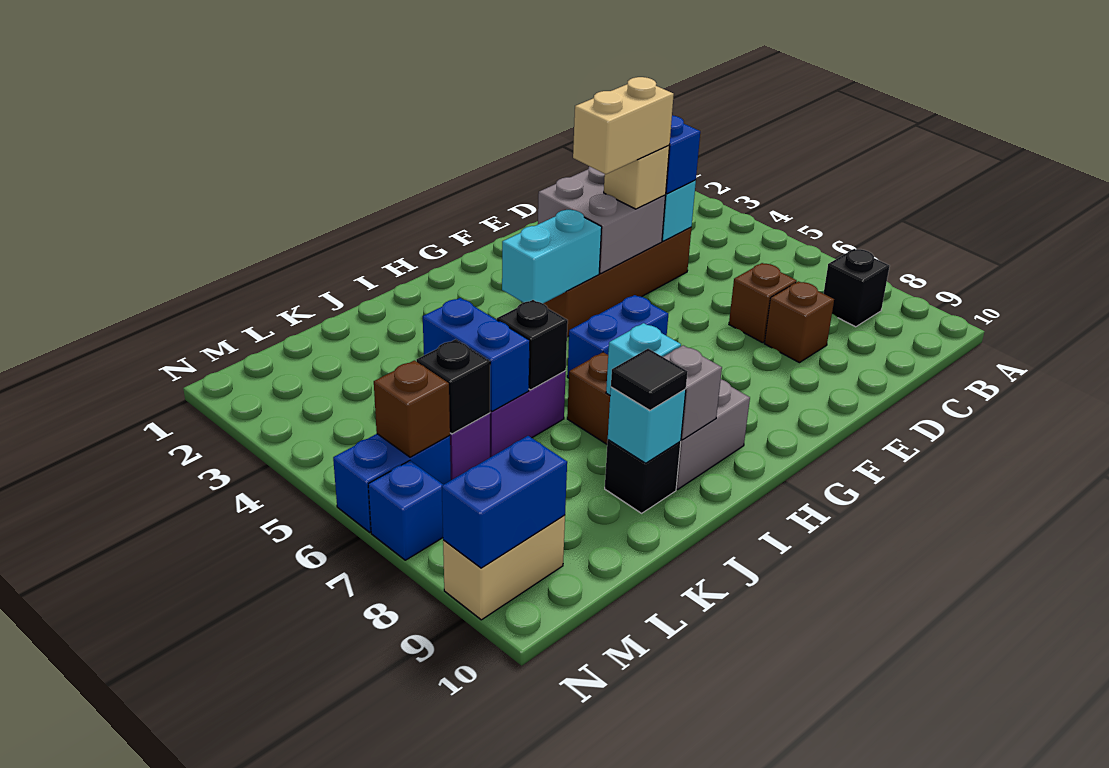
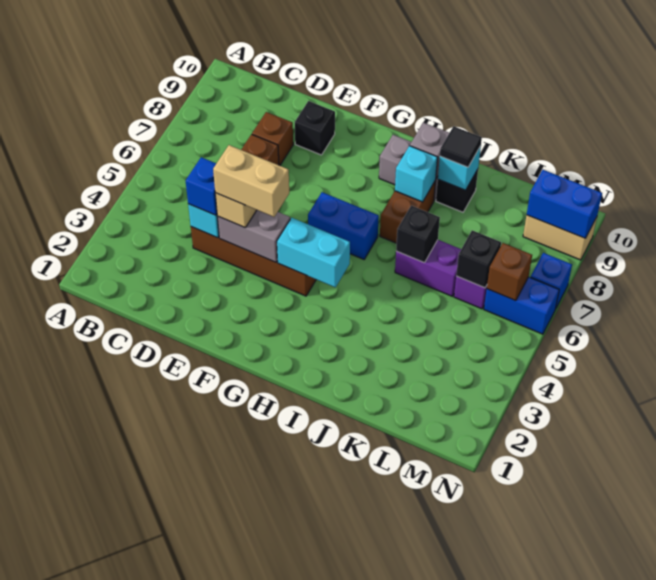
black brick B8 level 1 -> black brick E9 level 1
grey brick E3:F4 level 2 -> grey brick E4:F4 level 2
blue brick K5:K6 level 2 -> none

